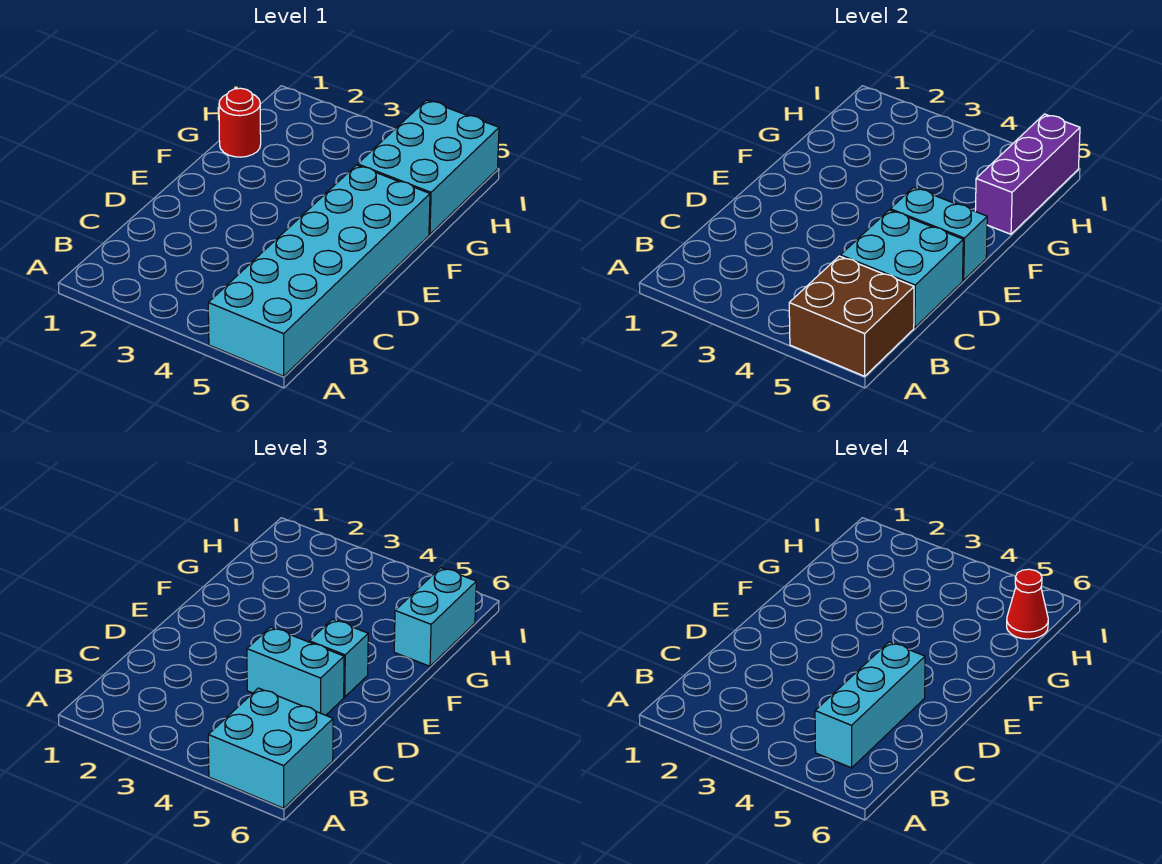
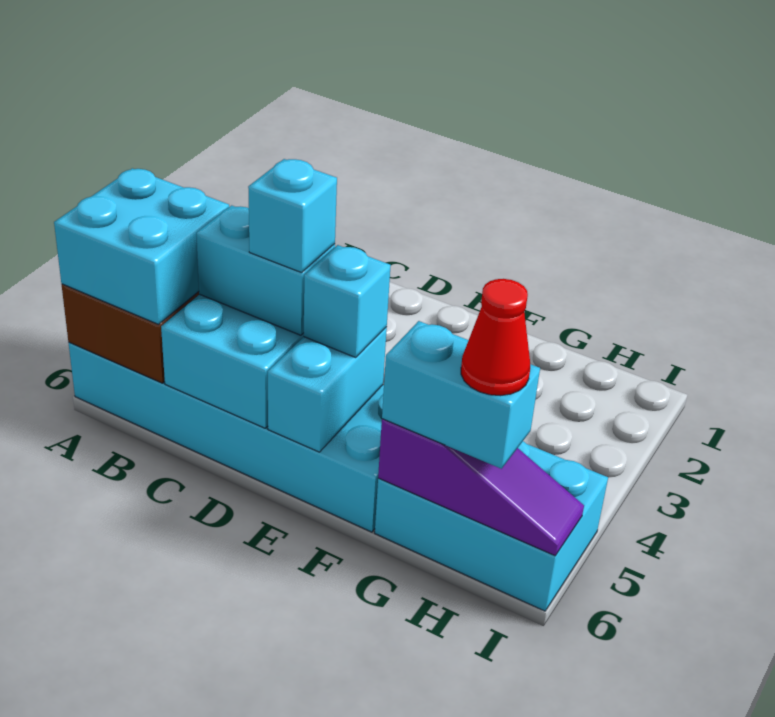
cyan brick B5:D5 level 4 -> cyan brick D5 level 4
cyan brick D4:D5 level 3 -> cyan brick C5:D5 level 3
red round brick G1 level 1 -> none
purple brick G6:I6 level 2 -> purple slope G6:I6 level 2 top G

